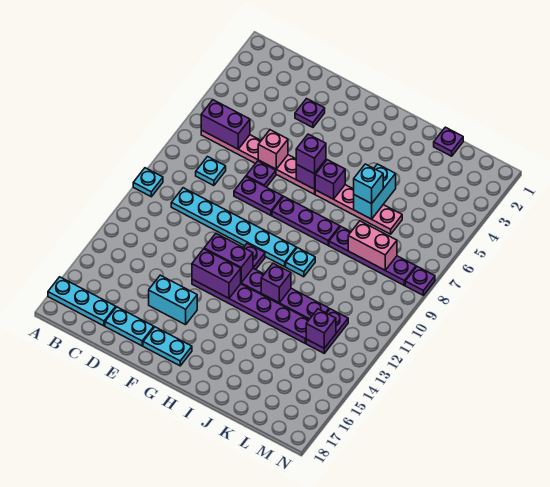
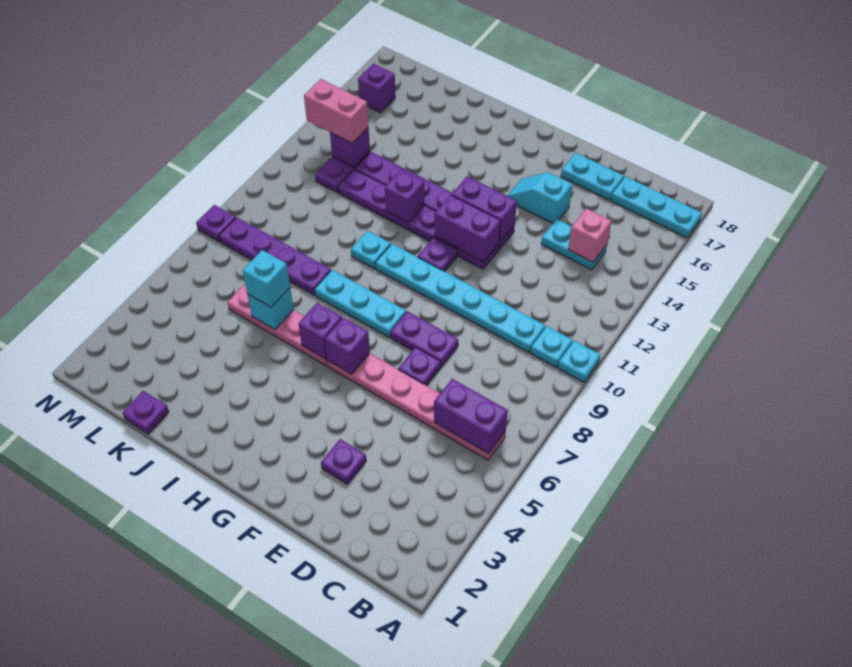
cyan plate C8 level 1 -> cyan plate B10 level 1
pink brick E6 level 2 -> pink brick C14 level 2
cyan brick E15:F15 level 1 -> cyan slope E15:F15 level 1 top E
cyan plate F17:G17 level 1 -> cyan plate C14:D14 level 1
purple brick G6 level 3 -> purple brick M16 level 1
purple plate G8:I8 level 1 -> cyan plate G8:I8 level 1
cyan brick J5:J6 level 2 -> cyan brick J6 level 2
pink brick K8:L8 level 2 -> pink brick L13:M13 level 3

